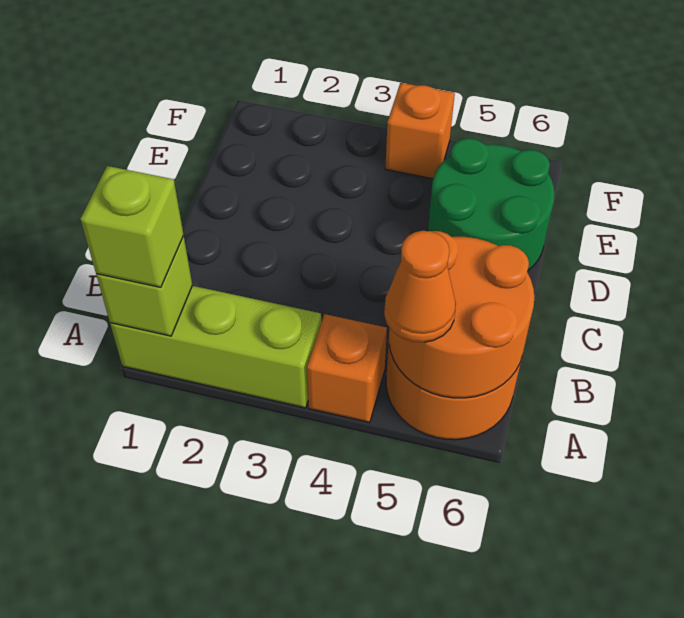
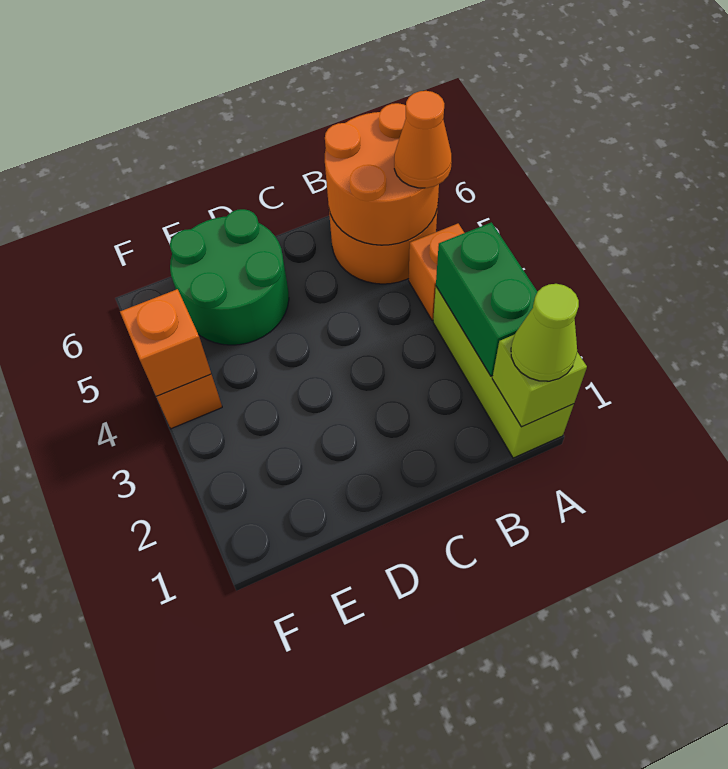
lime brick A1 level 3 -> lime cone A1 level 3
none -> green brick A2:A3 level 2
none -> orange brick F4 level 2

